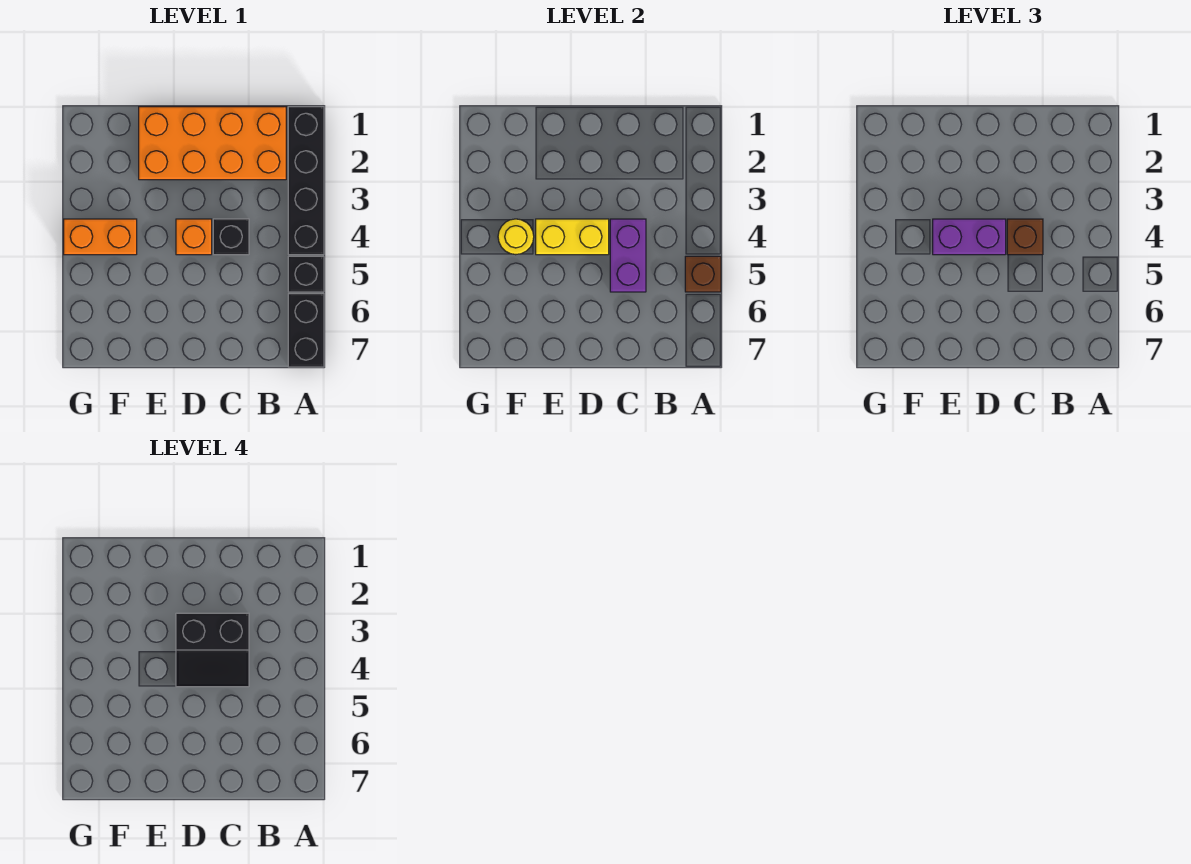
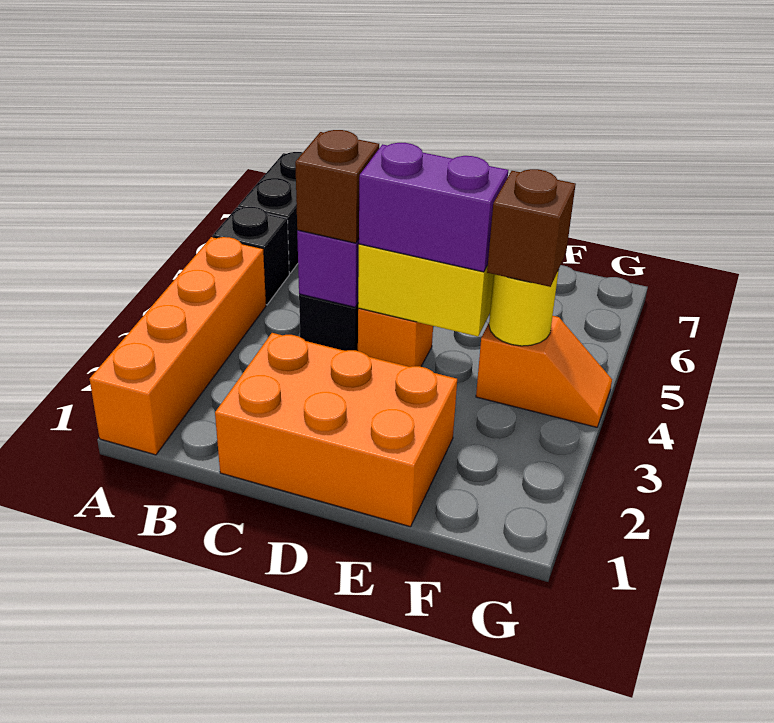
black brick A1:A4 level 1 -> orange brick A1:A4 level 1
brown brick A5 level 2 -> brown brick F4 level 3
orange brick B1:E2 level 1 -> orange brick C1:E2 level 1
black slope C3:D4 level 4 top 3 -> none
orange brick F4:G4 level 1 -> orange slope F4:G4 level 1 top F

